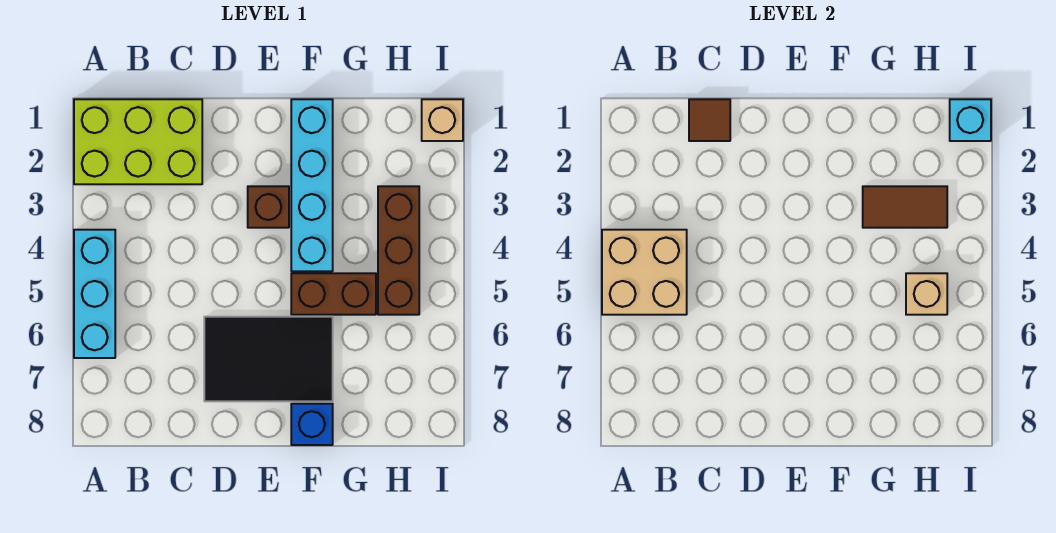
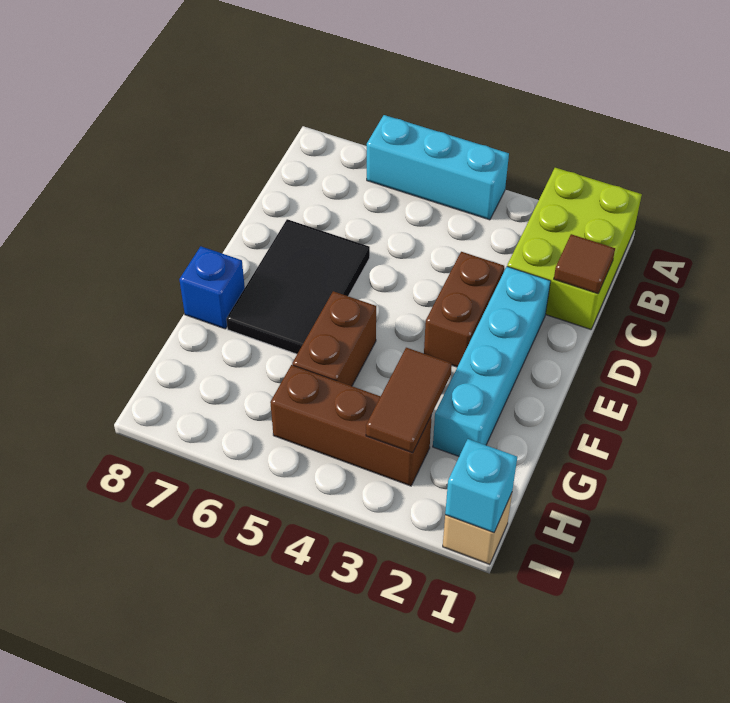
tan brick A4:B5 level 2 -> none
brown brick E3 level 1 -> brown brick D3:E3 level 1
cyan brick F1:F4 level 1 -> cyan brick D2:G2 level 1
tan brick H5 level 2 -> none

